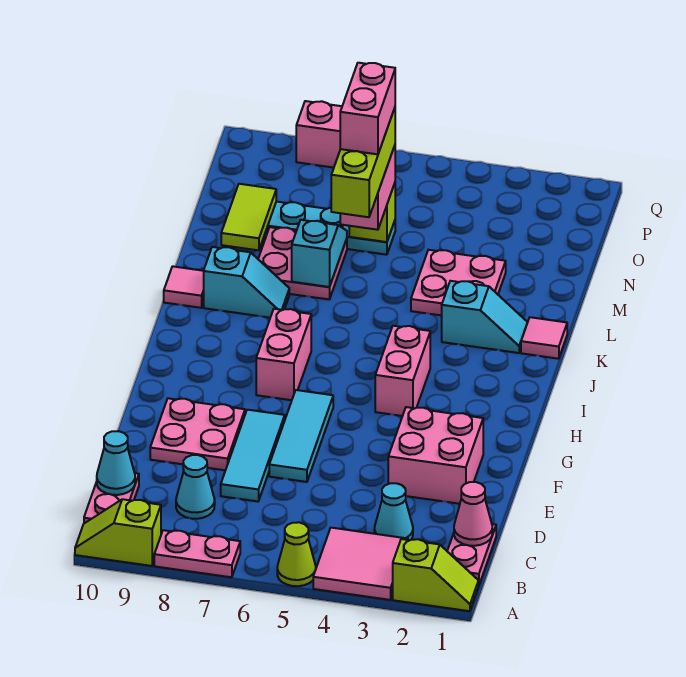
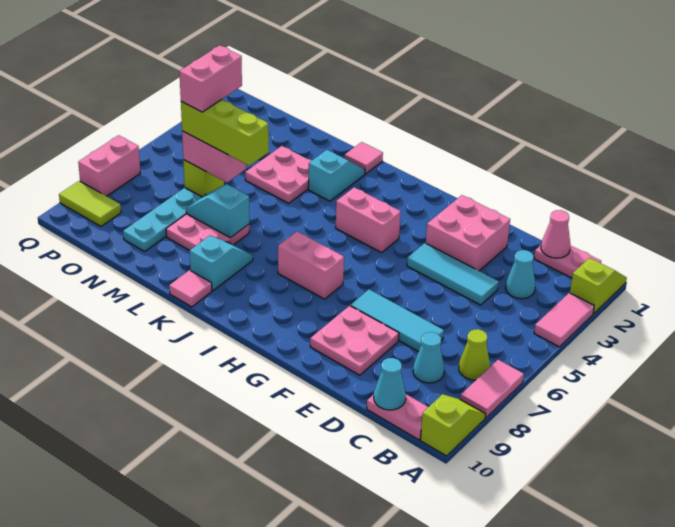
pink tile A3:B4 level 1 -> pink tile A3:A4 level 1
lime cone A5 level 1 -> lime cone B7 level 1
pink plate A7:A8 level 1 -> pink tile A7:A8 level 1
lime slope A9:A10 level 1 top 9 -> lime slope A9:A10 level 1 top 10
cyan tile E6:G6 level 1 -> cyan tile D4:F4 level 1
pink brick M6:N6 level 5 -> pink brick N5:N6 level 5
lime tile M9:N9 level 2 -> lime tile P9:Q9 level 1

